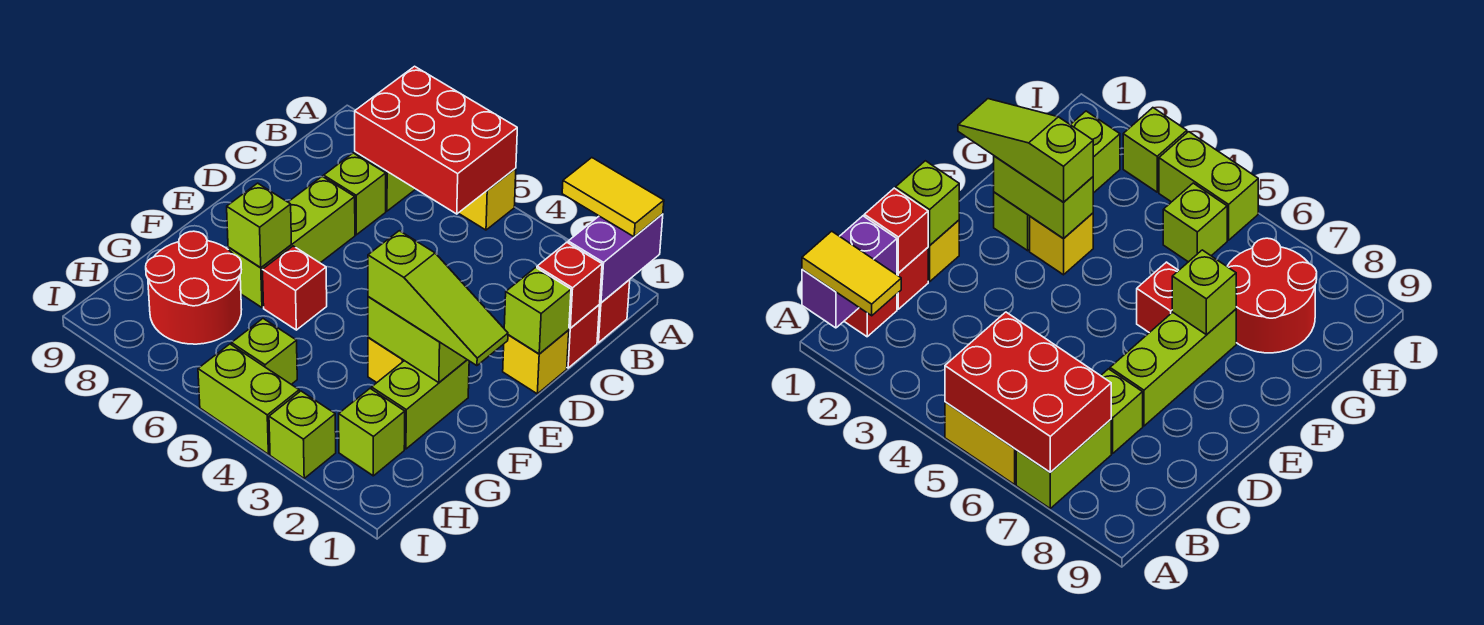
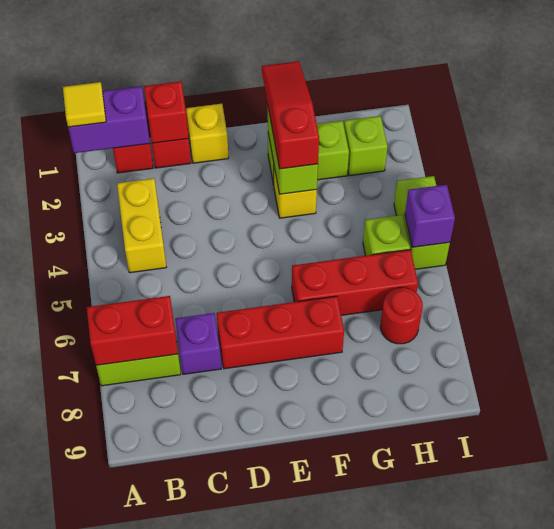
yellow tile A1:A2 level 3 -> yellow tile A1 level 3
yellow brick A5:A6 level 1 -> yellow brick B3:B4 level 1
red brick A5:B7 level 2 -> red brick A7:B7 level 2
lime brick C7 level 1 -> purple brick C7 level 1
lime brick D1 level 2 -> none
lime brick D7:F7 level 1 -> red brick D7:F7 level 1
lime slope F1:F3 level 3 top 3 -> red slope F1:F3 level 3 top 3
red brick F6 level 1 -> red brick F6:H6 level 1
lime brick F7 level 2 -> none
red round brick G7:H8 level 1 -> red round brick H7 level 1
lime brick I3 level 1 -> none
none -> purple brick I5 level 2

